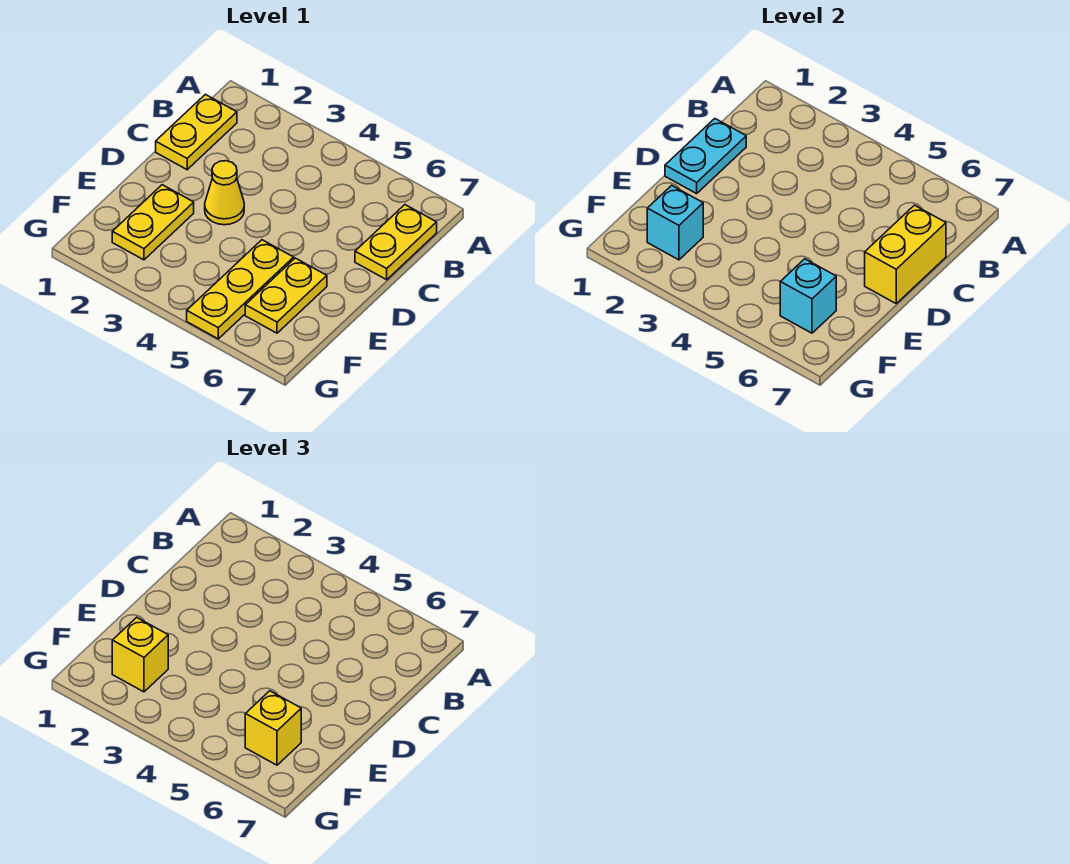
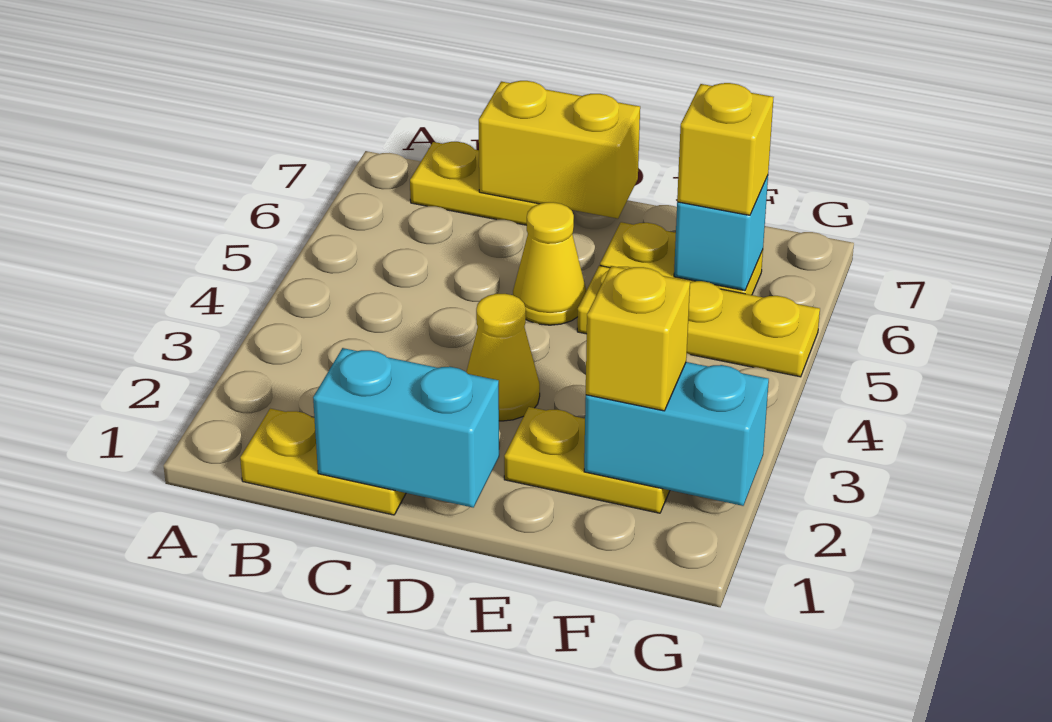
cyan plate C1:D1 level 2 -> cyan brick C1:D1 level 2
none -> yellow cone D5 level 1
cyan brick F2 level 2 -> cyan brick F2:G2 level 2

